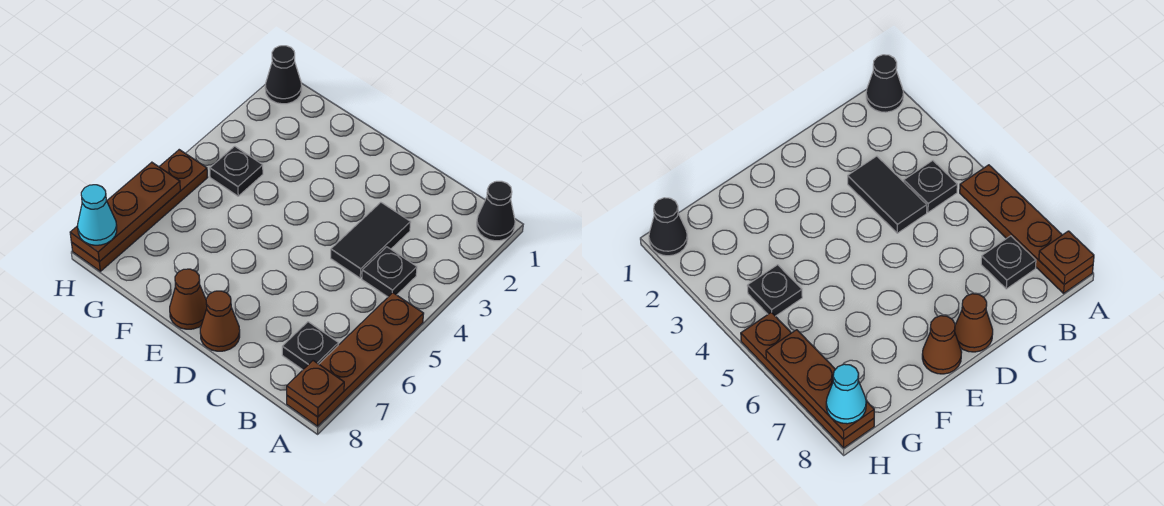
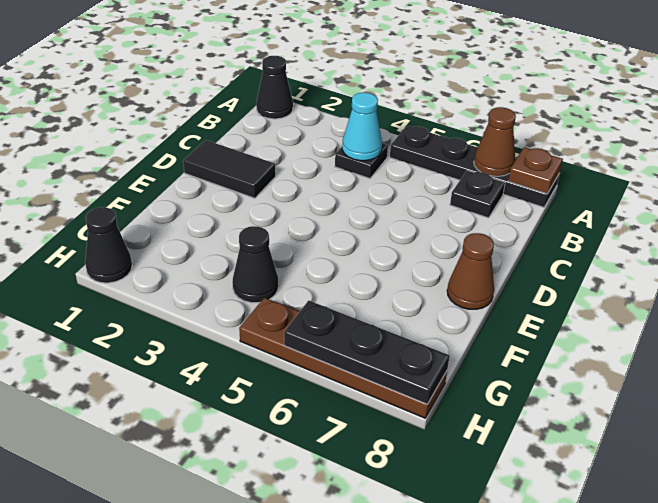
brown plate A5:A8 level 1 -> black plate A5:A8 level 1
black tile C3:C4 level 1 -> black tile D1:D2 level 1
brown cone D8 level 1 -> brown cone A7 level 2
black plate G4 level 1 -> black cone G4 level 1
brown plate H6:H8 level 2 -> black plate H6:H8 level 2
cyan cone H8 level 3 -> cyan cone B4 level 2

